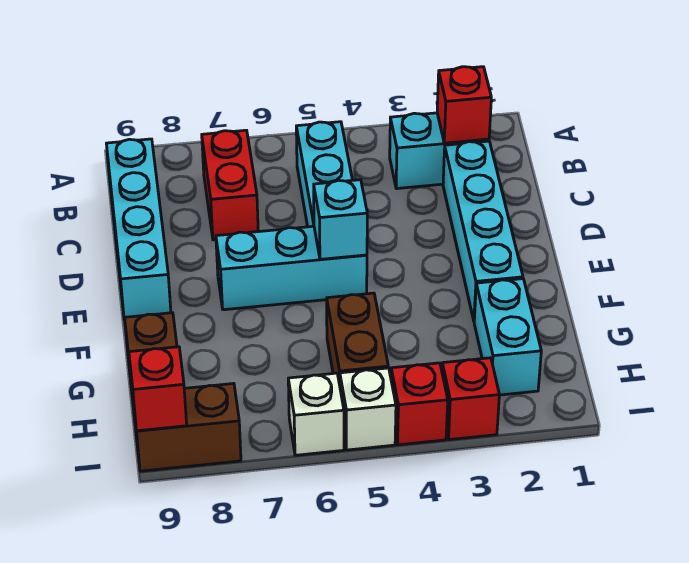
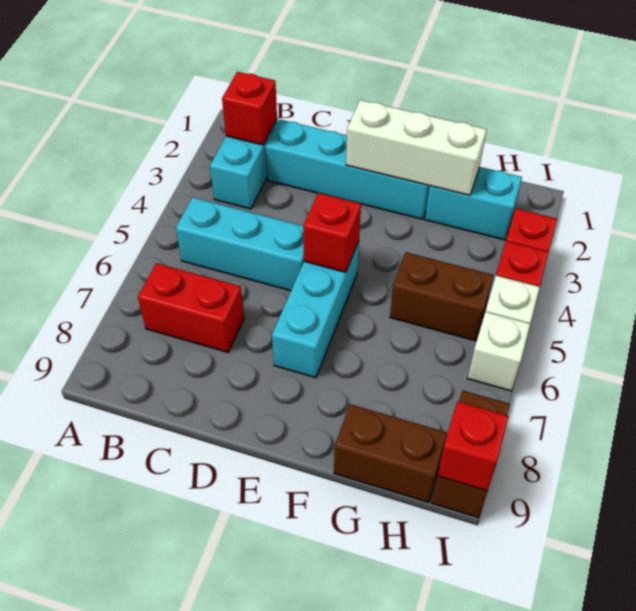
cyan brick B9:E9 level 1 -> none
none -> white brick E2:G2 level 2
cyan brick E5 level 2 -> red brick E5 level 2

